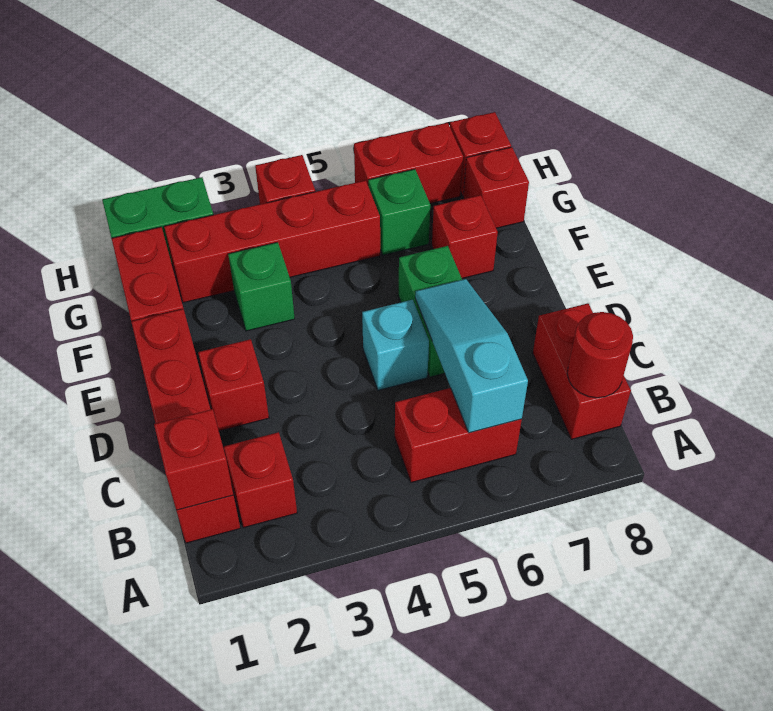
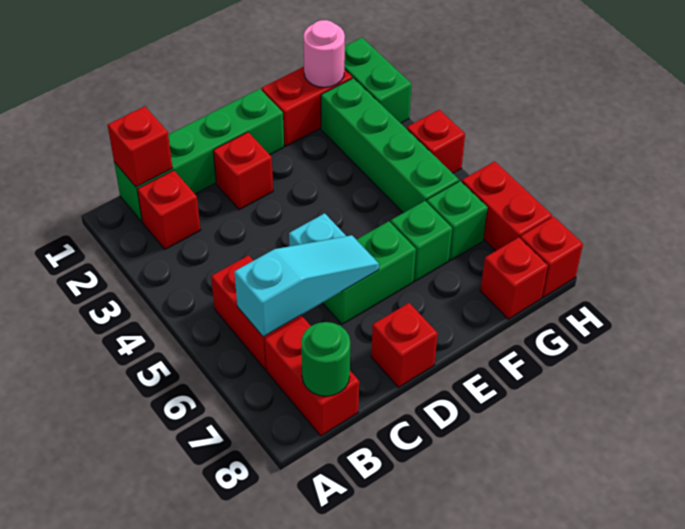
red brick B1:E1 level 1 -> green brick B1:E1 level 1
red brick B8:C8 level 1 -> red brick B7:B8 level 1
red round brick B8 level 2 -> green round brick B8 level 2
green brick F3 level 1 -> green brick F6 level 1
red brick F7 level 1 -> red brick D8 level 1
none -> pink round brick G1 level 2
red brick G2:G5 level 1 -> green brick G2:G5 level 1

